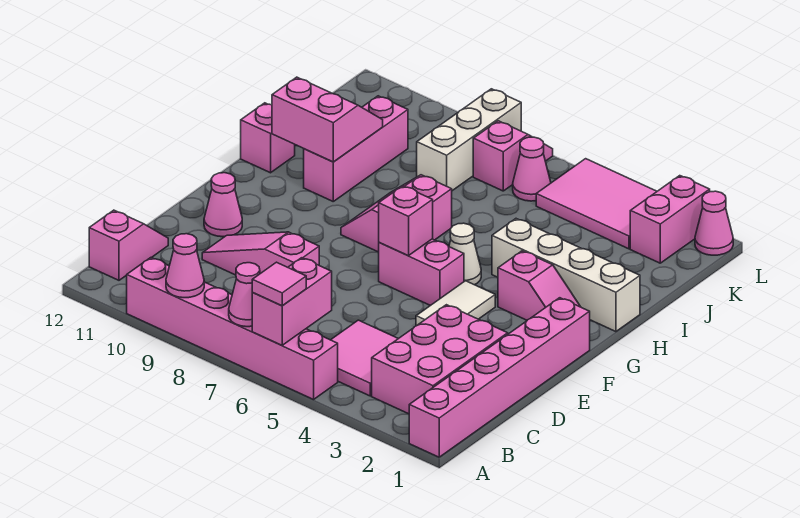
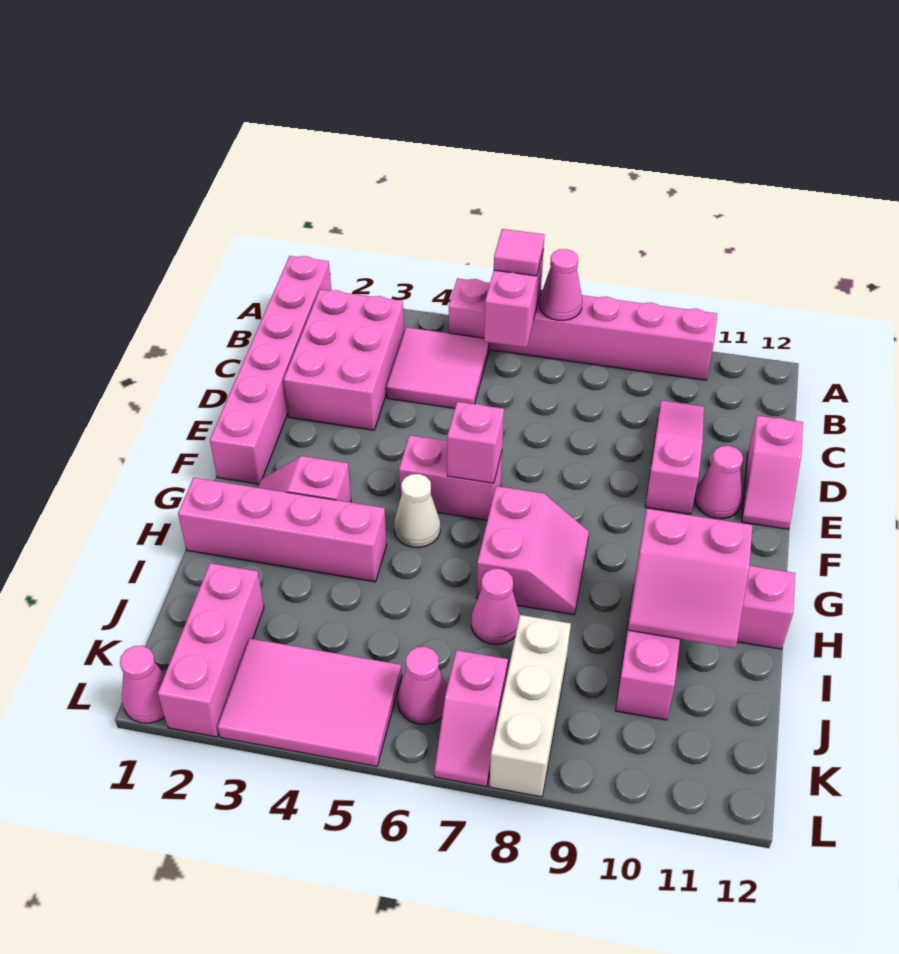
pink cone A9 level 2 -> pink cone I7 level 1
pink slope B12:C12 level 1 top B -> pink slope D12:E12 level 1 top D
pink slope D8:D10 level 1 top 8 -> pink slope C10:E10 level 1 top E
white tile E4:F4 level 1 -> none
white brick H1:H4 level 1 -> pink brick H1:H4 level 1
pink brick K2:L2 level 1 -> pink brick J2:L2 level 1

